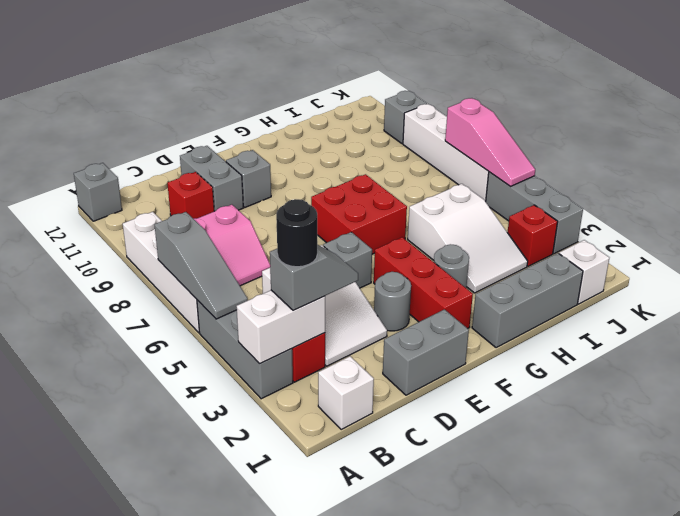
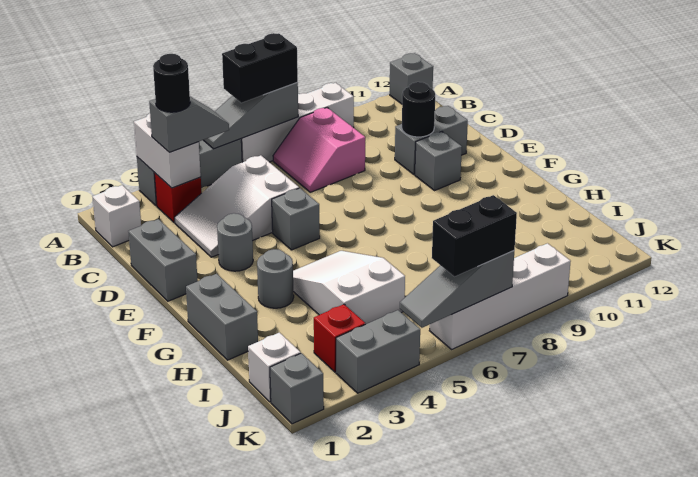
none -> black brick A6:A7 level 3
grey slope B3:C3 level 3 top B -> grey slope B3:B4 level 3 top 3
red brick C10 level 1 -> none
none -> black round brick D10 level 2
red brick F2:F4 level 1 -> none
red brick F6:G7 level 1 -> none
grey brick G1:I1 level 1 -> grey brick G1:H1 level 1
white slope H3:I5 level 1 top 5 -> white slope G4:I5 level 1 top I
grey brick K3:K5 level 1 -> grey brick K3:K4 level 1
pink slope K5:K7 level 2 top 7 -> grey slope K5:K7 level 2 top 7
none -> black brick K6:K7 level 3
grey brick K10 level 1 -> grey brick K1 level 1

